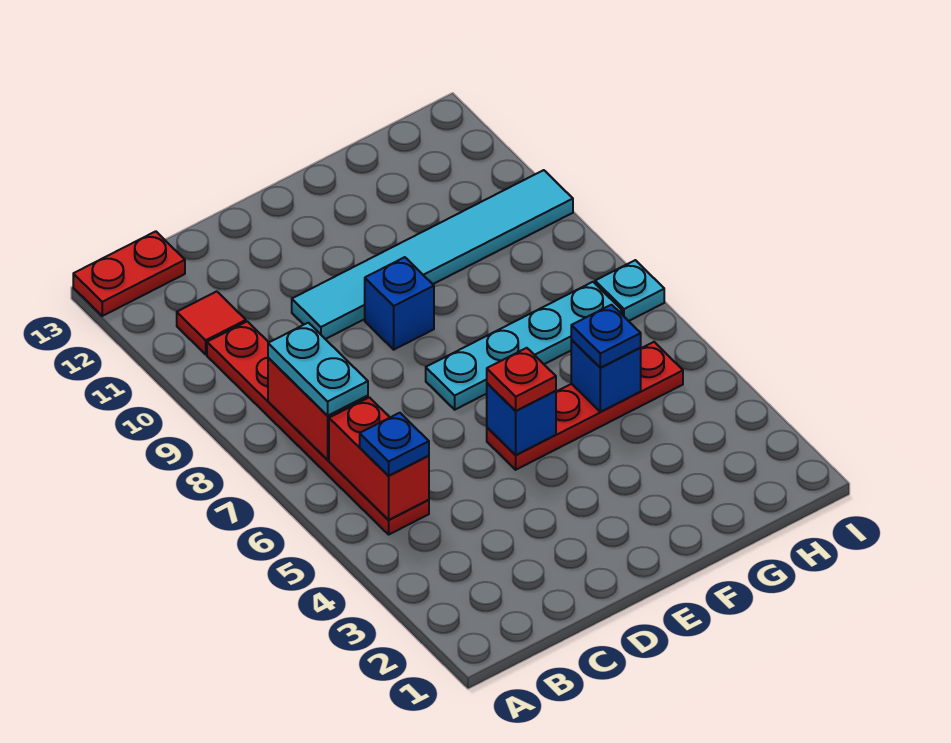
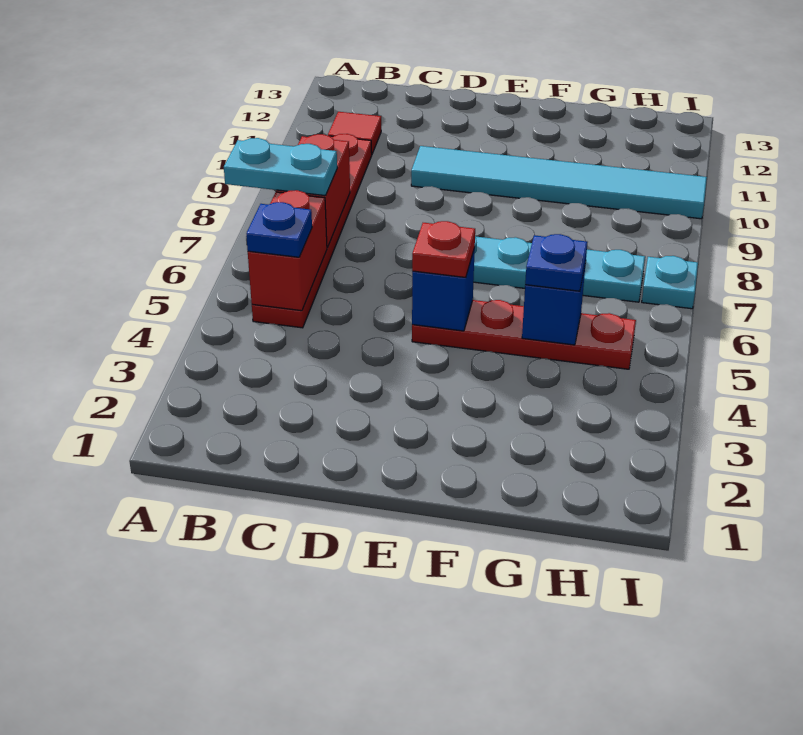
red plate A13:B13 level 1 -> none
cyan plate B7:B8 level 3 -> cyan plate A7:B7 level 3
blue brick E9 level 1 -> none

